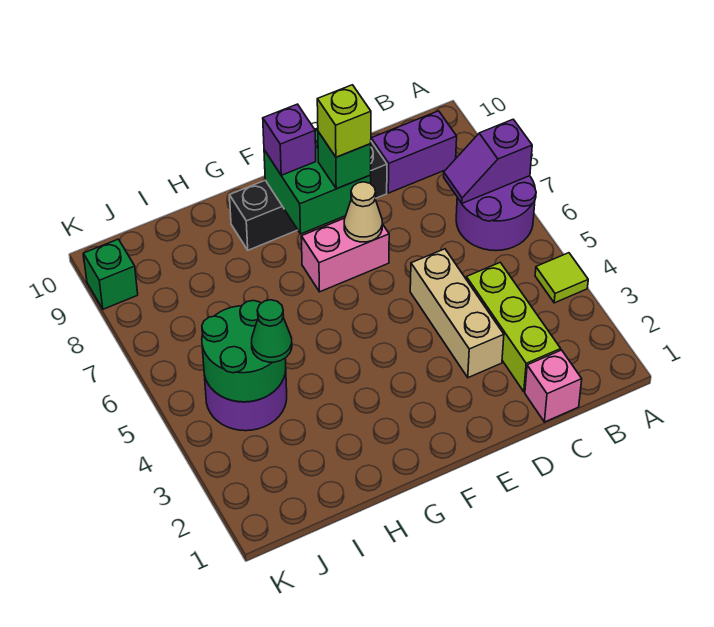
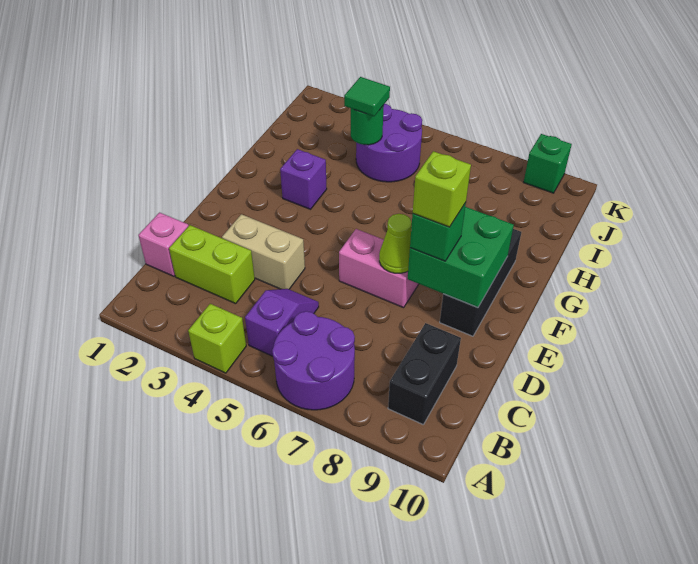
lime tile A4 level 1 -> lime brick A4 level 1
purple slope A7:B7 level 2 top A -> purple slope B5:C5 level 1 top B
purple brick B9:C9 level 1 -> black brick B9:C9 level 1
lime brick C2:C4 level 1 -> lime brick C2:C3 level 1
tan brick D3:D5 level 1 -> tan brick D3:D4 level 1
black brick D9:G9 level 1 -> black brick E9:G9 level 1
pink brick E7:F7 level 1 -> pink brick E6:E7 level 1
tan cone E7 level 2 -> lime cone E7 level 2
purple brick F9 level 3 -> purple brick G3 level 1
green round brick I4:J5 level 2 -> green round brick I4 level 2
green cone I4 level 3 -> green tile I4 level 3

